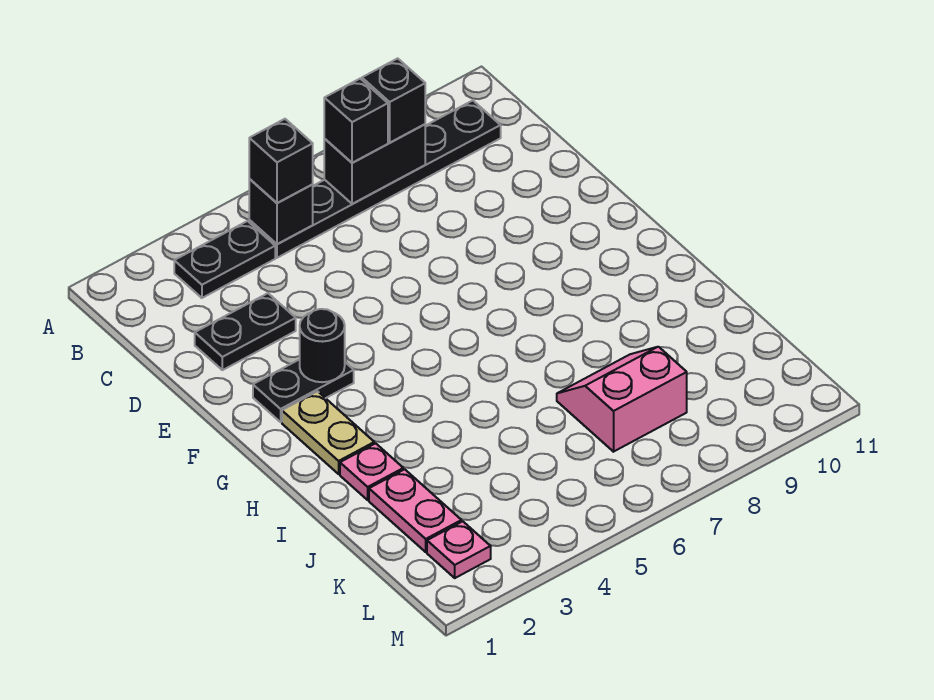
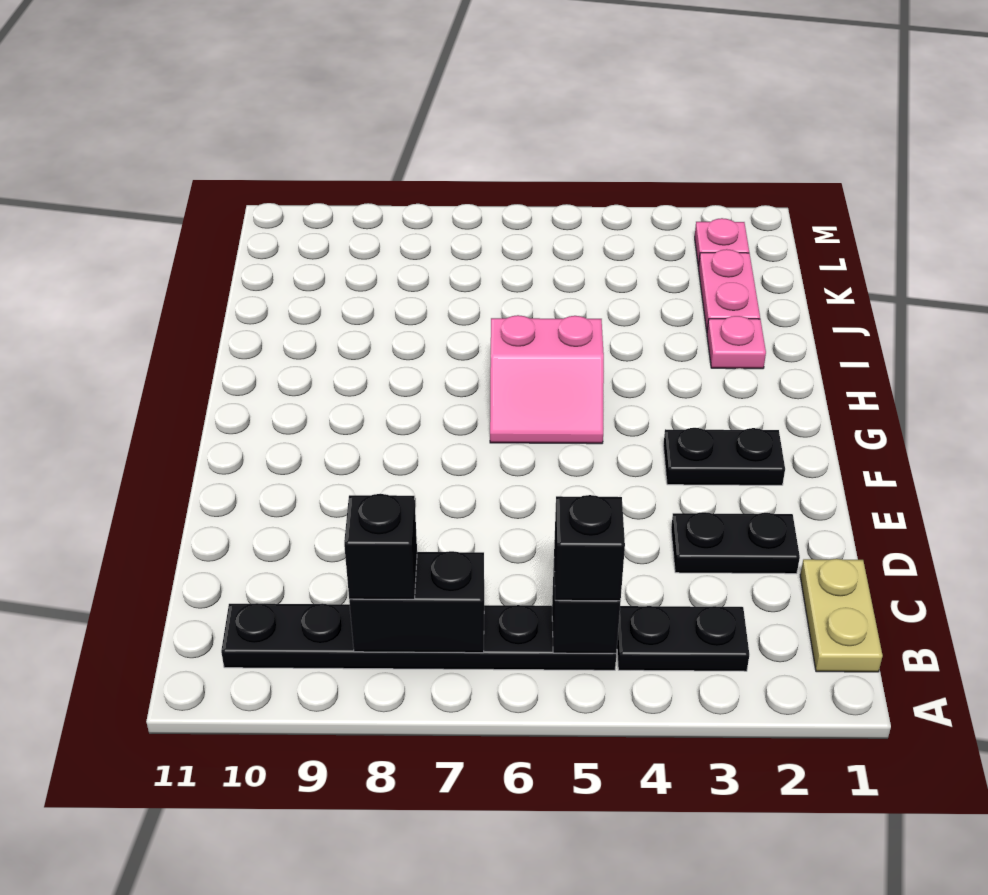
black brick B7 level 3 -> none
black round brick F3 level 2 -> none
tan plate G2:H2 level 1 -> tan plate B1:C1 level 1
pink slope J7:K8 level 1 top K -> pink slope G5:H6 level 1 top H

